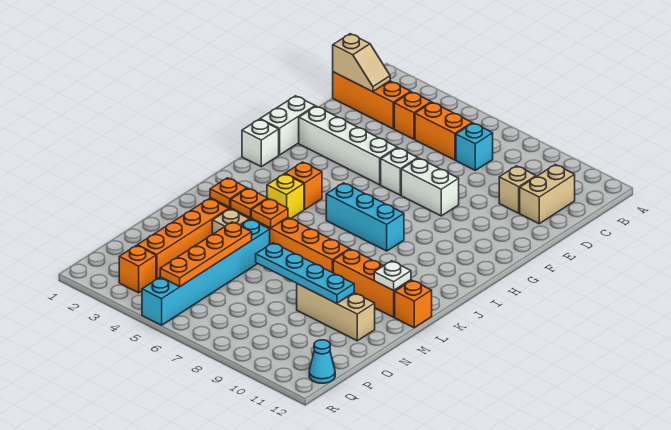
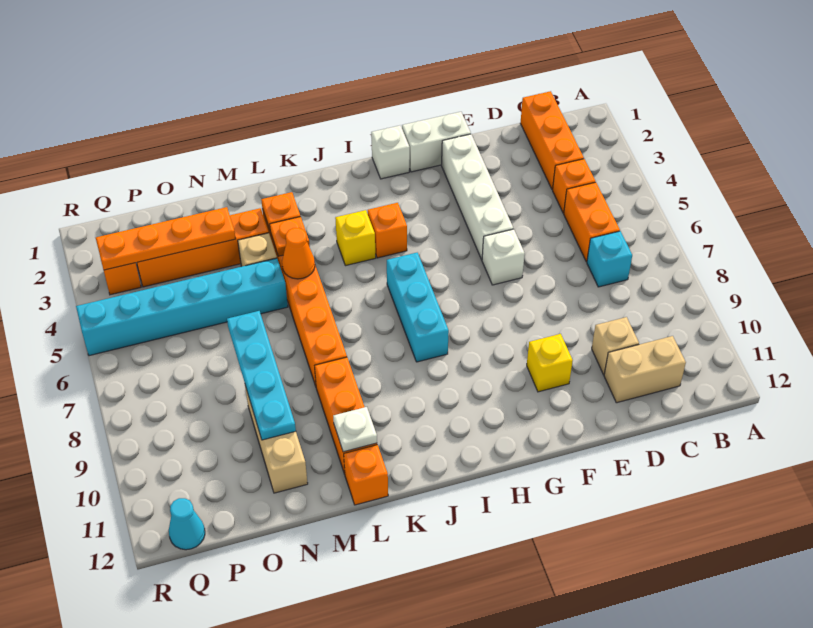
tan slope C1:C2 level 2 top 1 -> none
white brick F7:F8 level 1 -> none
none -> yellow brick F10 level 1
orange plate L5 level 2 -> orange cone L5 level 2
orange plate N5:Q5 level 2 -> orange plate N3:Q3 level 2

